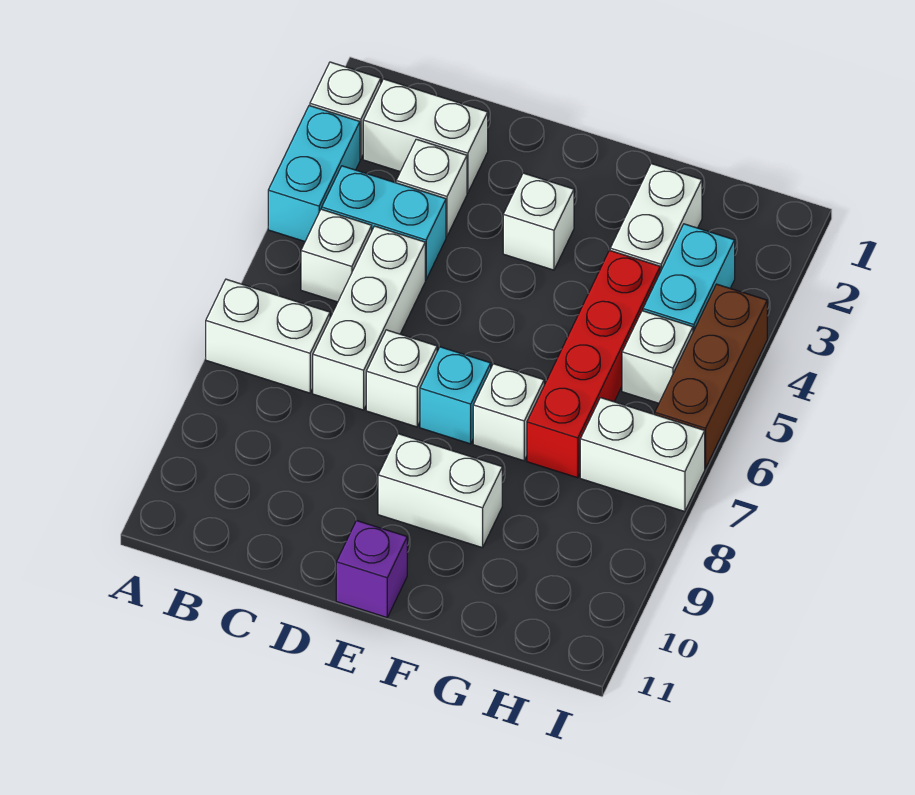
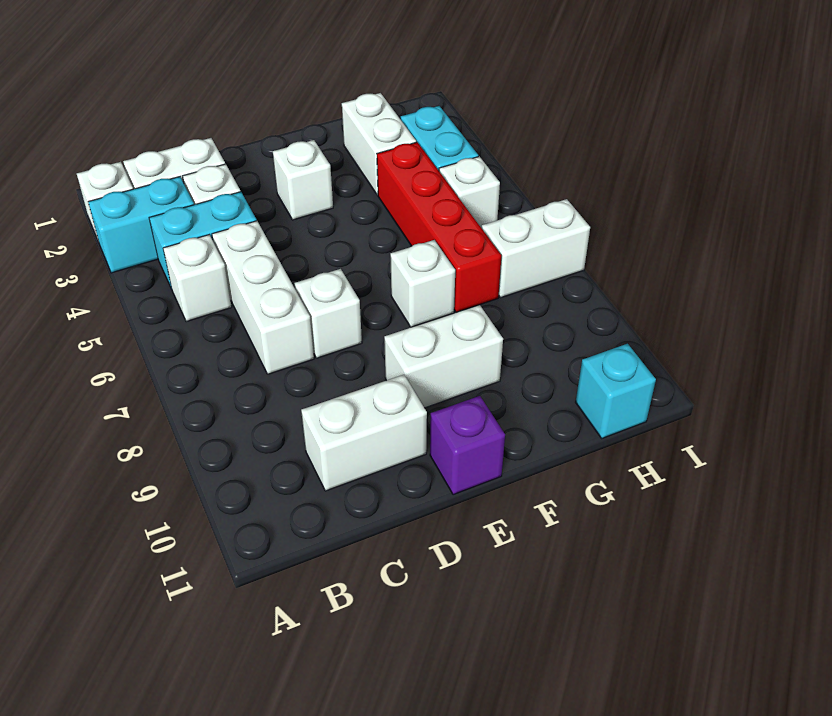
cyan brick A3:A4 level 1 -> cyan brick A3:B3 level 1
white brick A7:B7 level 1 -> white brick C10:D10 level 1
cyan brick E7 level 1 -> cyan brick H11 level 1
brown brick I4:I6 level 1 -> none

